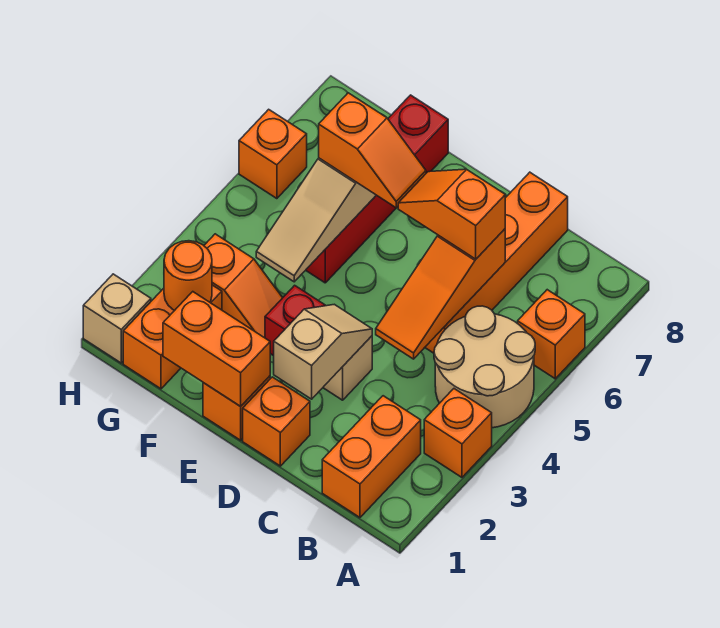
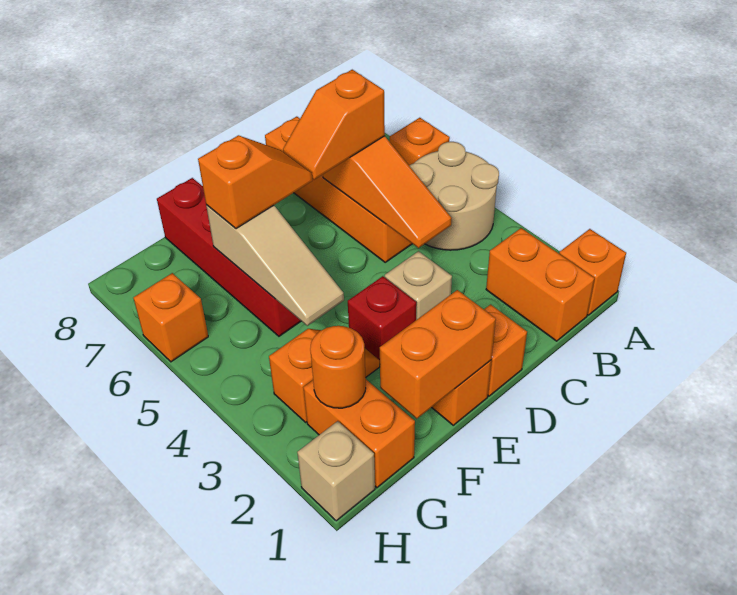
orange brick A3 level 1 -> orange brick A1 level 1
tan slope D2:D3 level 2 top 2 -> none

